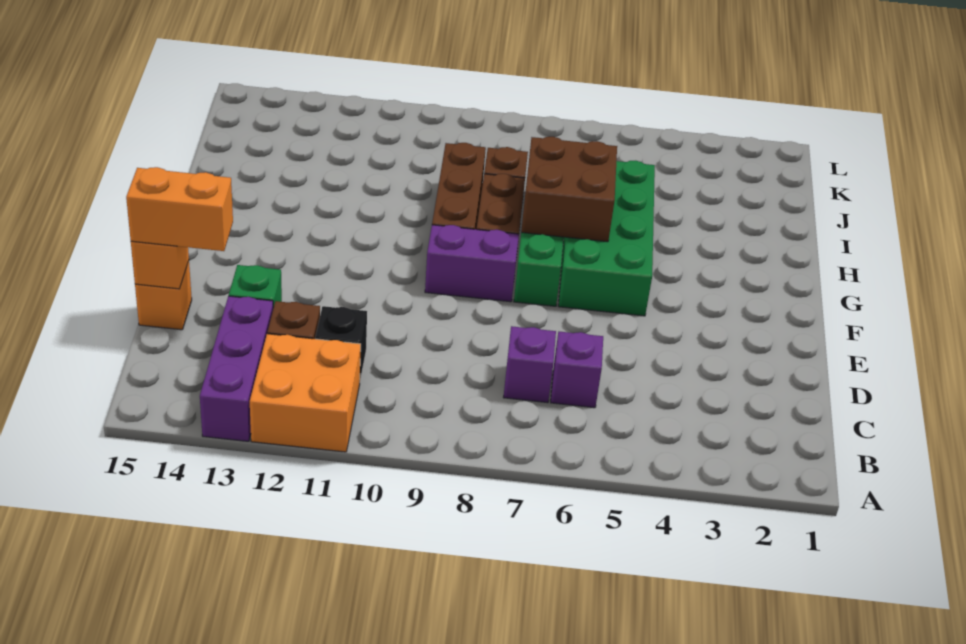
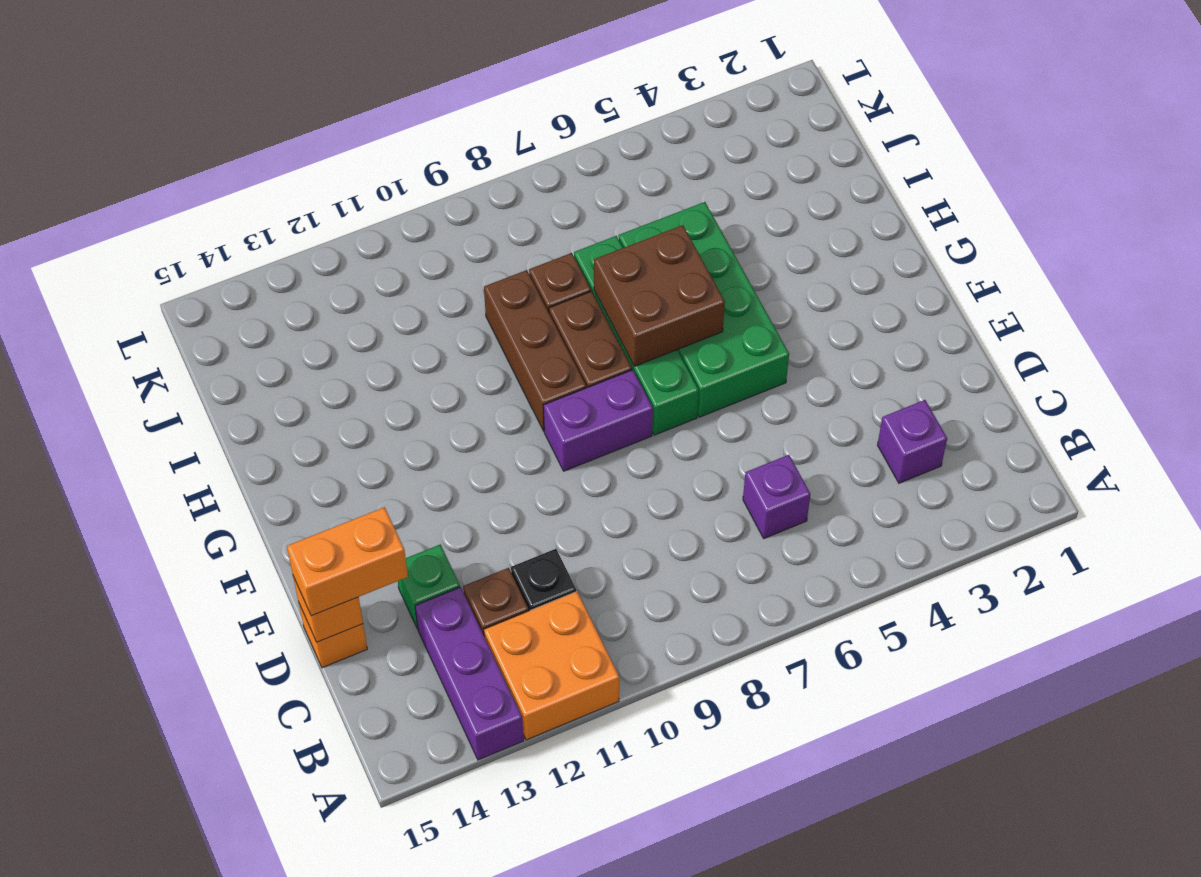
purple brick C7 level 1 -> purple brick C3 level 1

